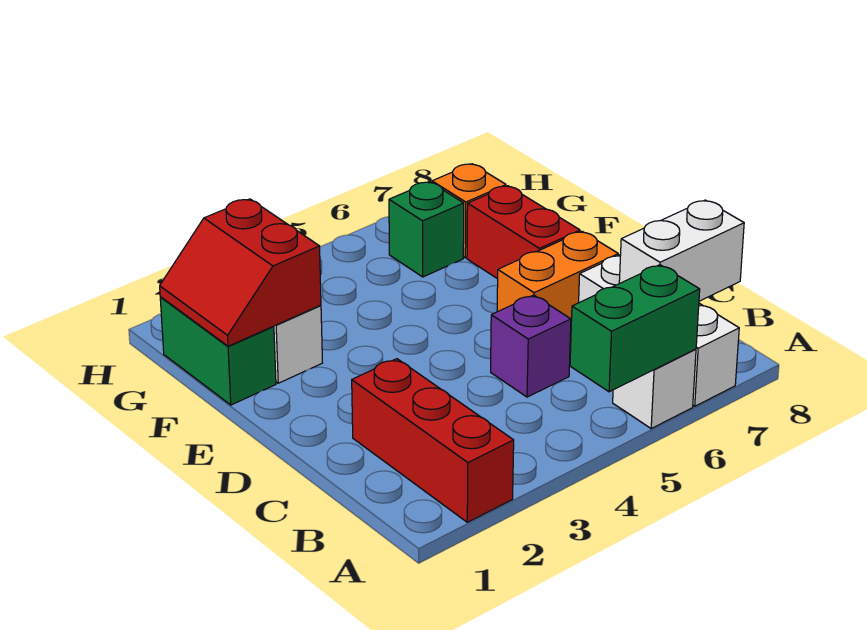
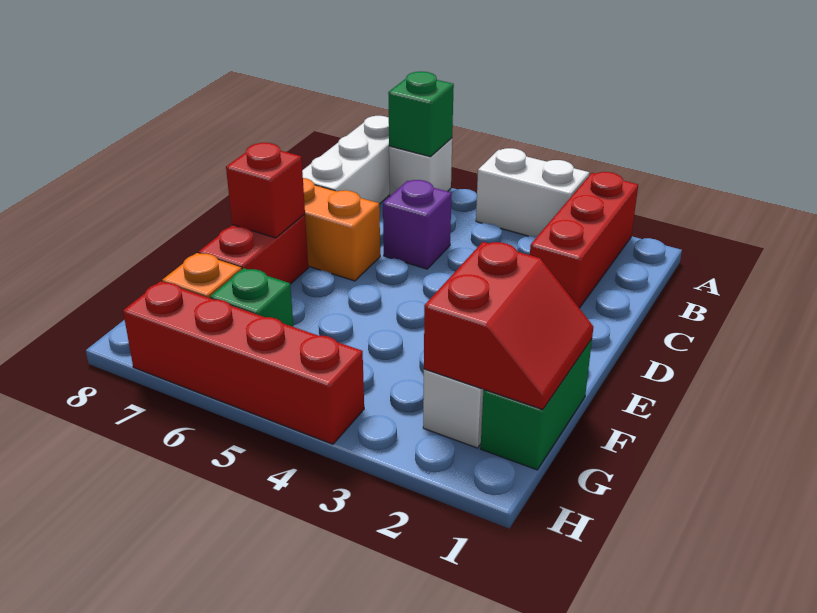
green brick A5:A6 level 2 -> green brick A6 level 2
white brick B7:B8 level 2 -> white brick A3:A4 level 1
none -> red brick E7 level 2
none -> red brick H4:H7 level 1

